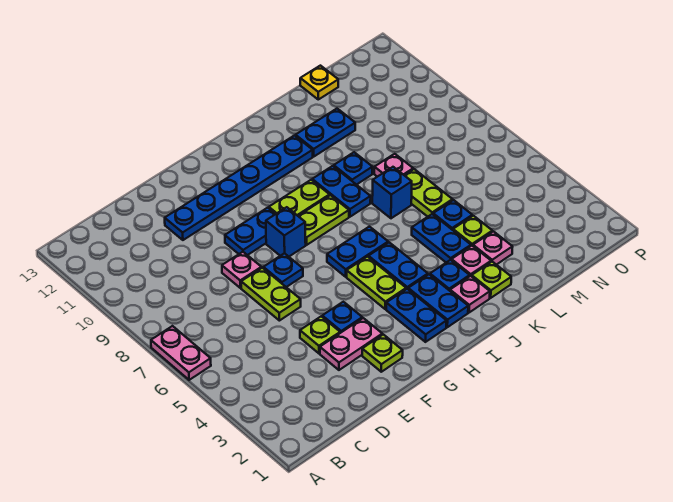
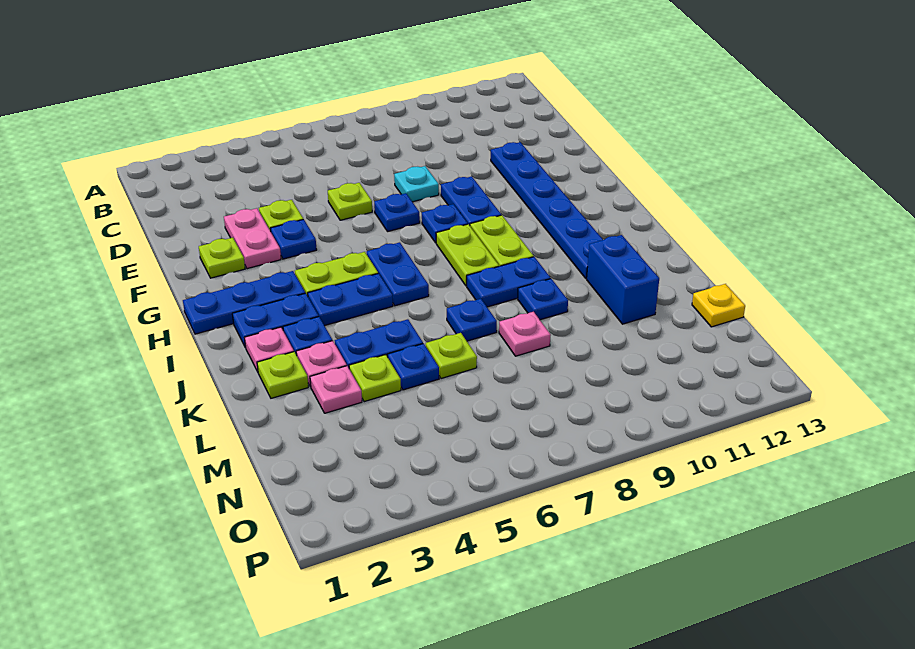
pink plate A6:A7 level 1 -> none
lime plate E6:E7 level 1 -> lime plate E6 level 1
pink plate E8 level 1 -> cyan plate E8 level 1
blue brick G8 level 1 -> blue plate G8 level 1
blue plate H2:H3 level 1 -> blue plate H1:H3 level 1
blue brick K7 level 1 -> blue plate K7 level 1
blue plate K11:L11 level 1 -> blue brick K11:L11 level 1
lime plate L6:L7 level 1 -> lime plate L6 level 1

